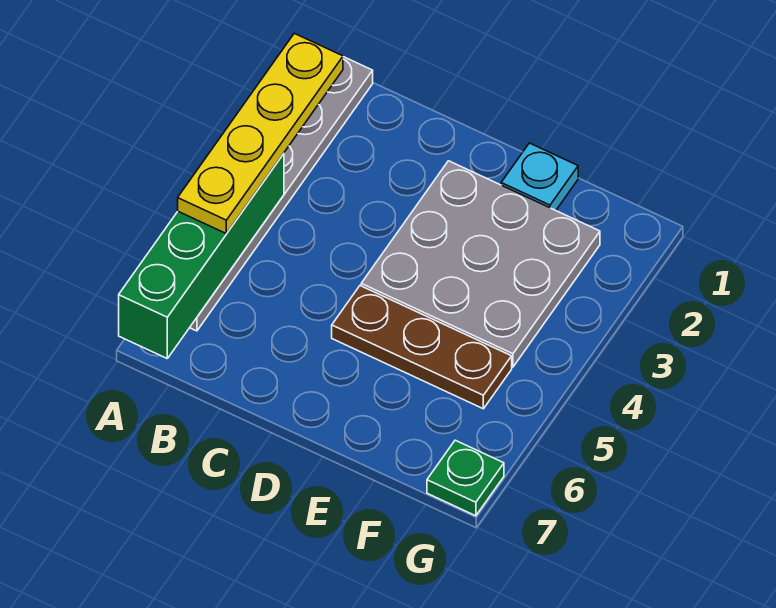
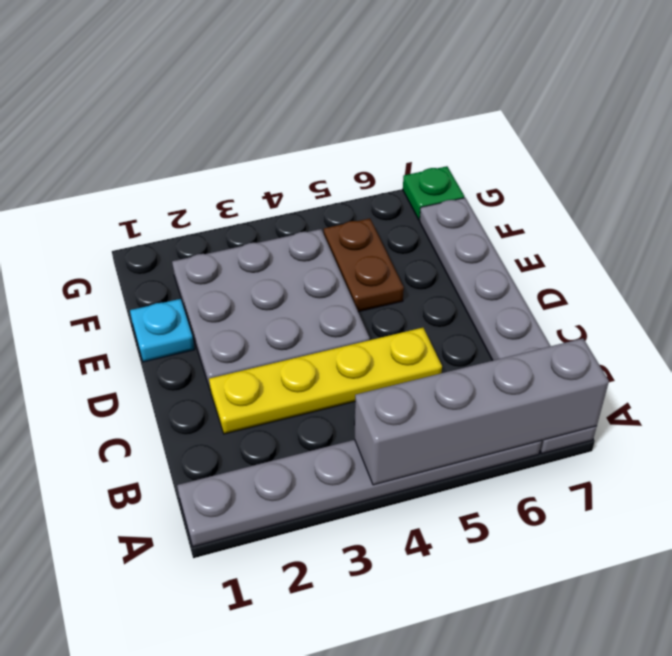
yellow plate A2:A5 level 3 -> yellow plate C2:C5 level 1
green brick A4:A7 level 2 -> grey brick A4:A7 level 2
none -> grey plate A7:F7 level 1
brown plate D5:F5 level 1 -> brown plate E5:F5 level 1

